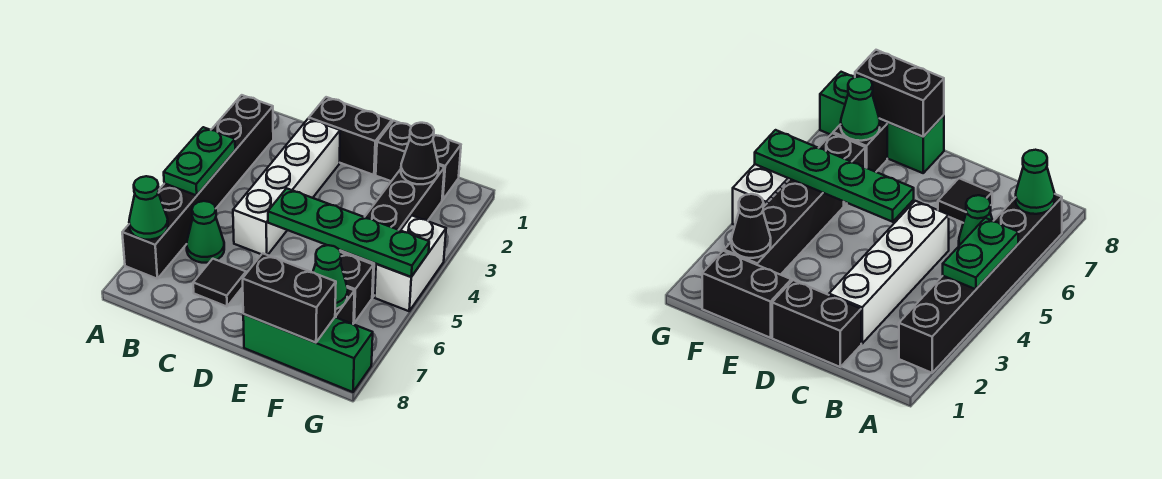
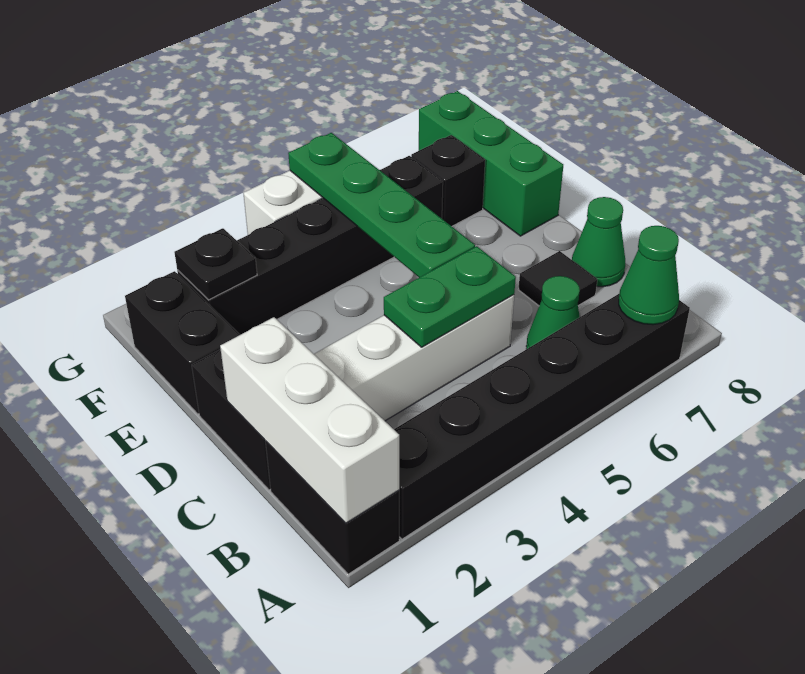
none -> white brick A1:C1 level 2
green plate A4:A5 level 2 -> green plate C4:C5 level 2
black brick E8:F8 level 2 -> black brick A1:B1 level 1
black cone F2 level 2 -> black plate F2 level 2
green cone F7 level 2 -> green cone C8 level 1

